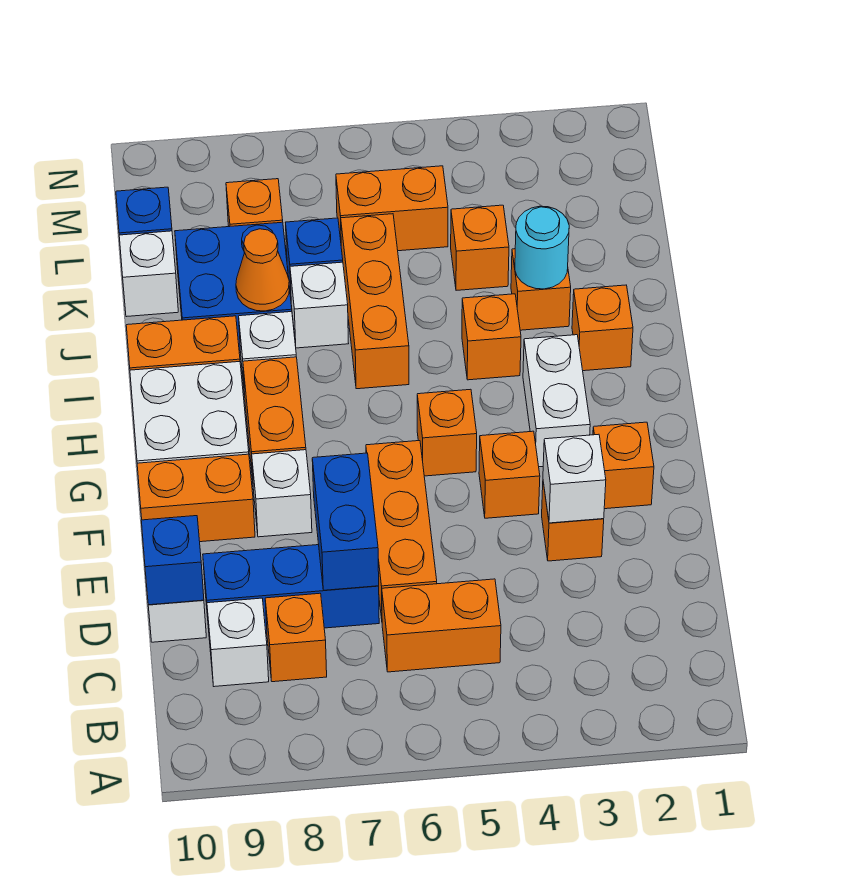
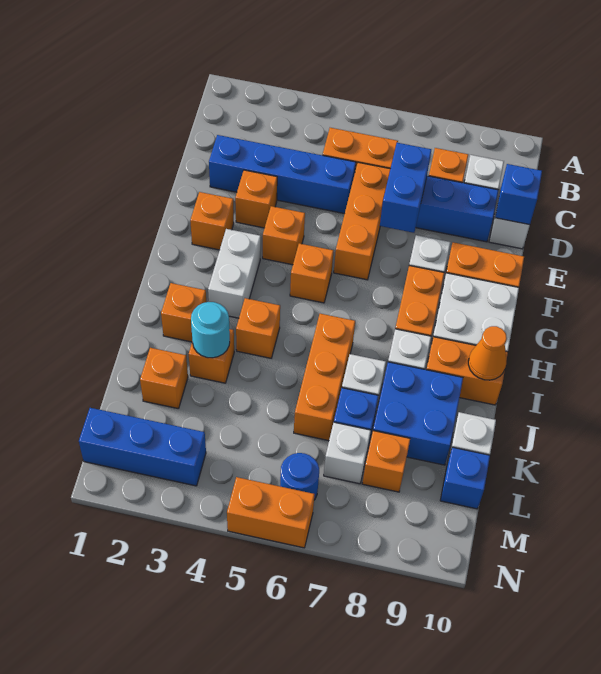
none -> blue brick D2:D5 level 1
white brick E3 level 2 -> white brick L7 level 1
orange cone J8 level 2 -> orange cone I10 level 2
orange brick K4 level 1 -> orange brick K2 level 1
orange brick L5:L6 level 1 -> orange brick N5:N6 level 1
none -> blue brick M1:M3 level 1
none -> blue round brick M6 level 1

